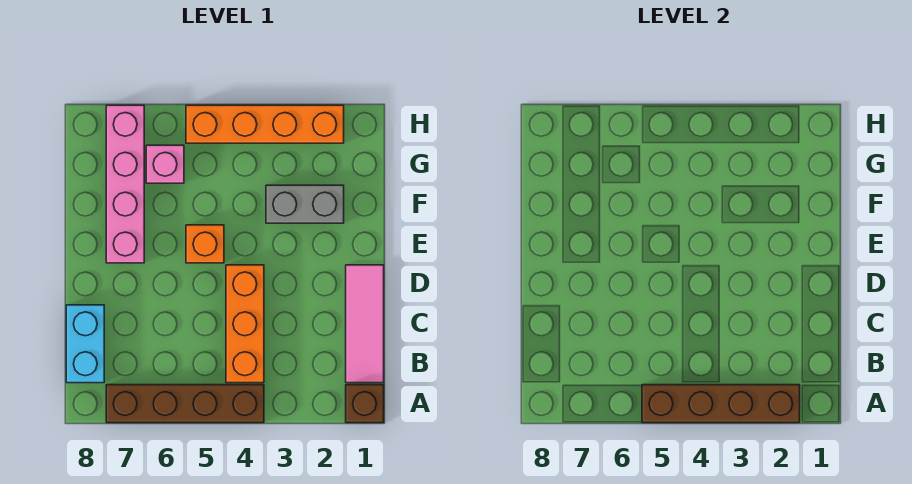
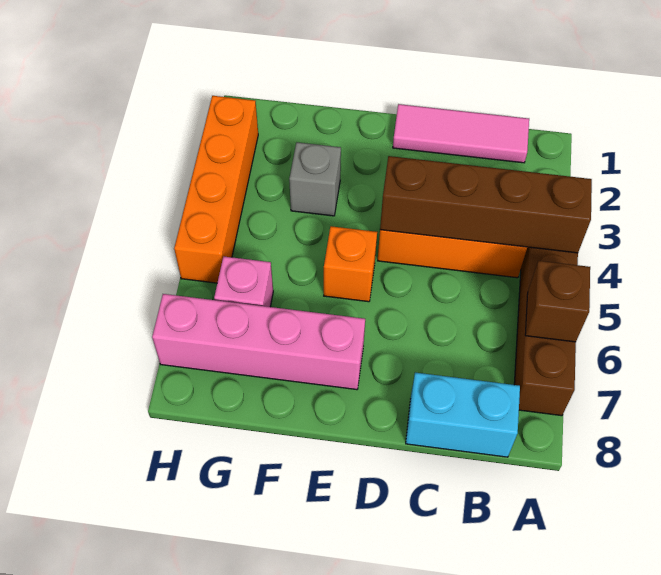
brown brick A1 level 1 -> brown brick A6 level 2
brown brick A2:A5 level 2 -> brown brick A4:D4 level 2
grey brick F2:F3 level 1 -> grey brick F3 level 1

